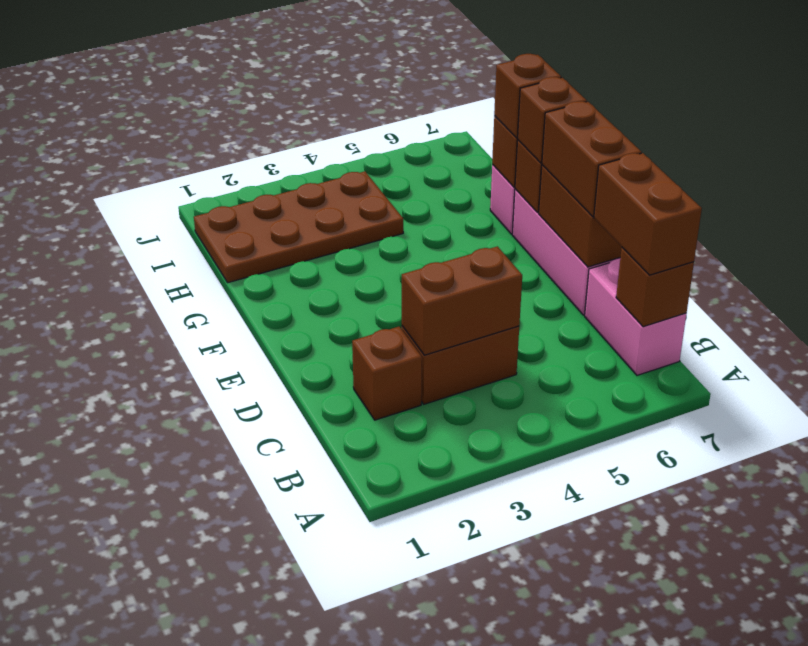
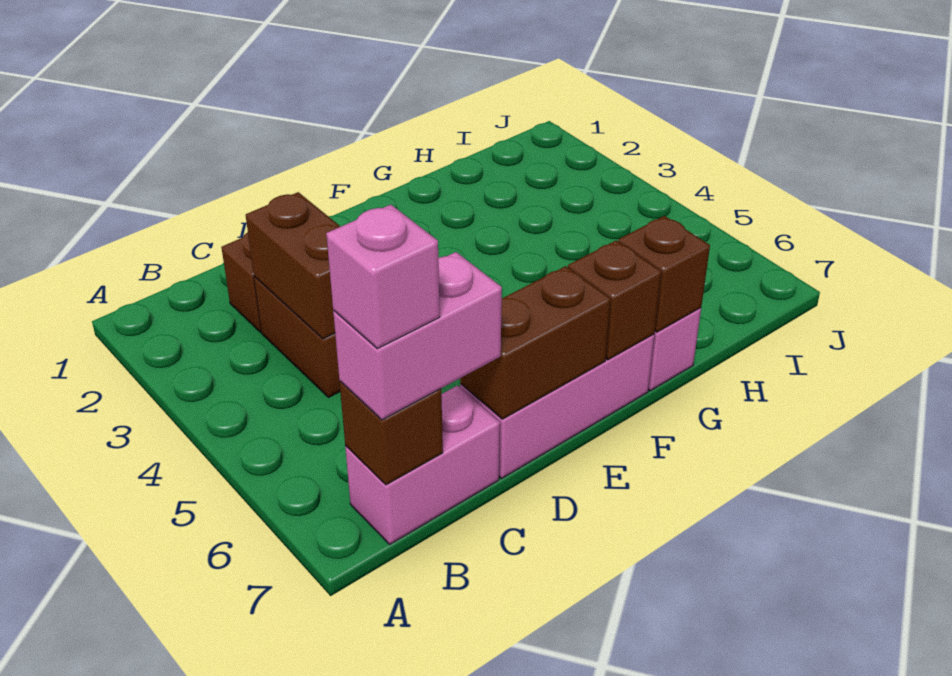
brown brick B7:C7 level 3 -> pink brick B7:C7 level 3
none -> pink brick B7 level 4
brown brick D7:E7 level 3 -> none
brown brick F7 level 3 -> none
brown brick G7 level 3 -> none
brown plate H1:I4 level 1 -> none

